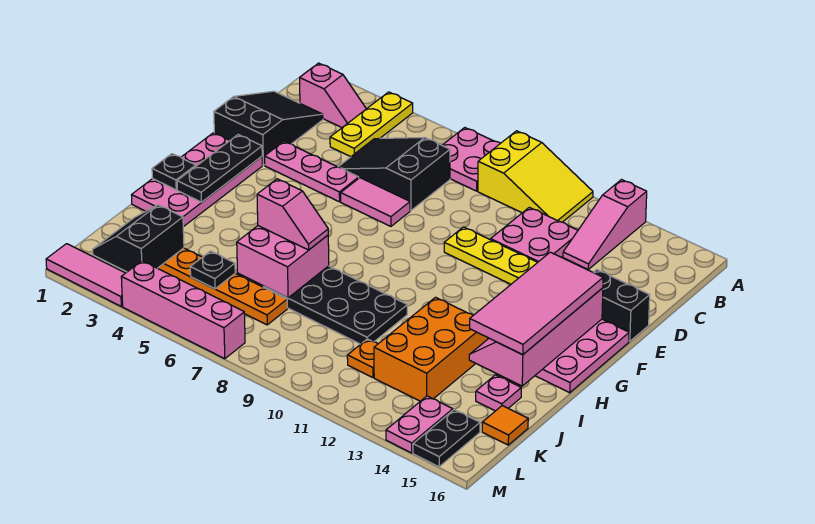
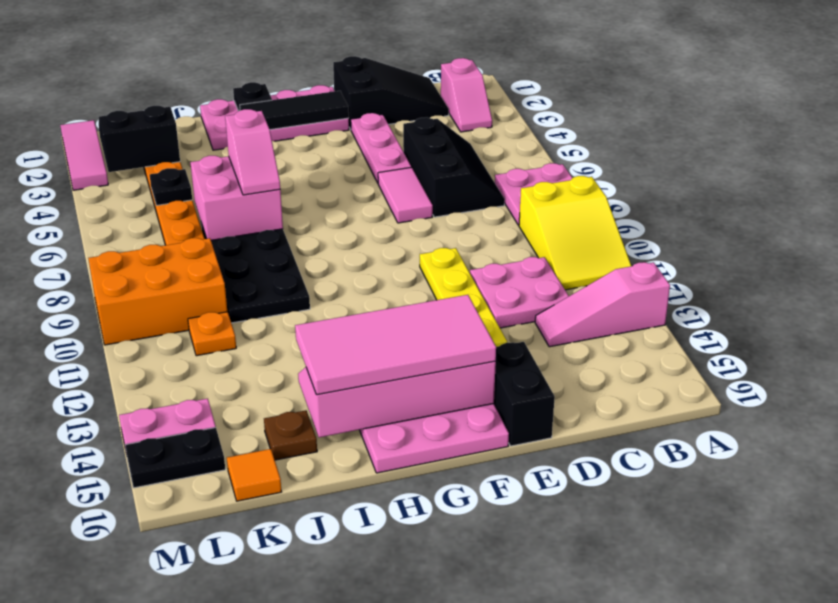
yellow plate A4:C4 level 1 -> none
black slope C5:D7 level 1 top 7 -> black slope C5:D7 level 1 top D
black plate F2:H2 level 2 -> black tile F2:H2 level 2
orange brick I12:K13 level 1 -> orange brick K9:M10 level 1
pink plate J15 level 1 -> brown plate J15 level 1
pink brick M4:M7 level 1 -> none

